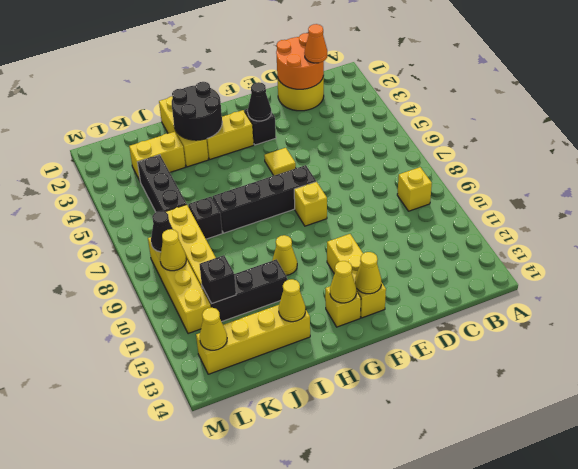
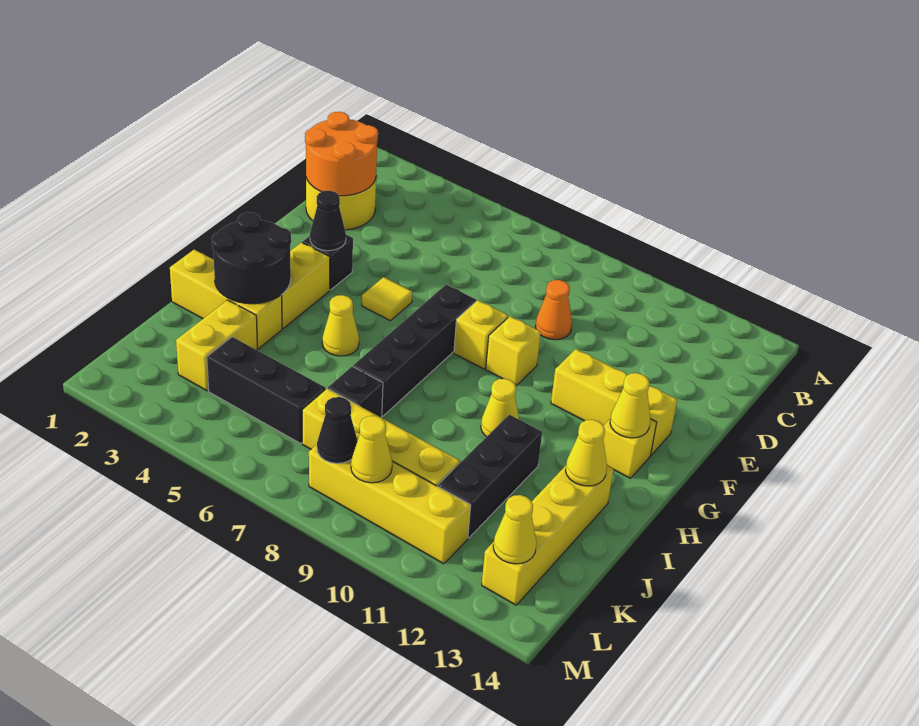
yellow brick B9 level 1 -> yellow brick F9 level 1
orange cone C2 level 3 -> orange cone D9 level 1
yellow cone F13 level 2 -> yellow cone H5 level 1
black brick K11 level 2 -> none

